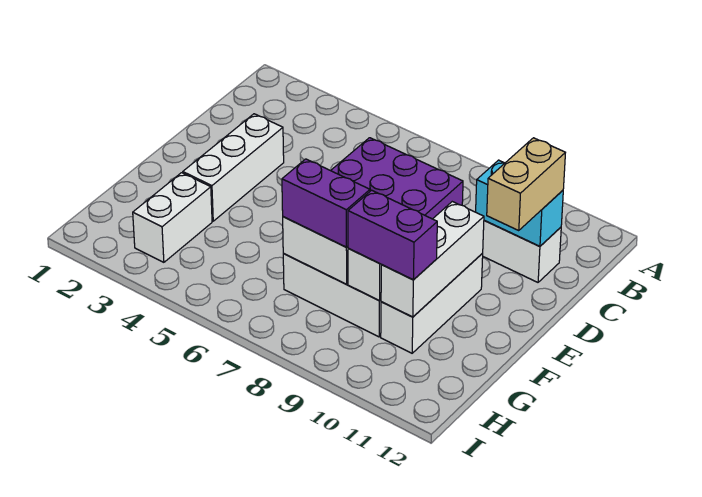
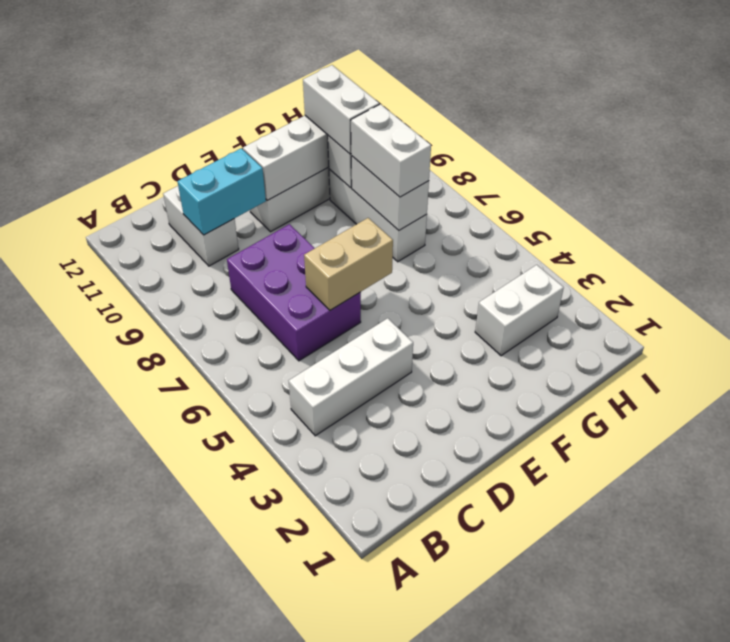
cyan brick C10:C11 level 2 -> cyan brick C10:D10 level 2
tan brick C11:D11 level 3 -> tan brick D6:E6 level 2
white brick D3:F3 level 1 -> white brick B4:D4 level 1
purple brick G7:G8 level 3 -> white brick G7:G8 level 3
purple brick G9:G10 level 3 -> white brick G9:G10 level 3

